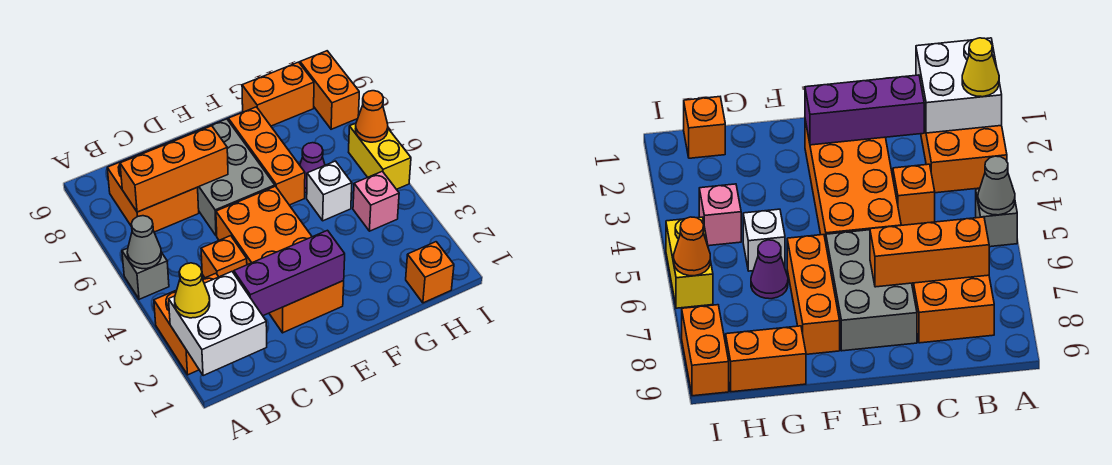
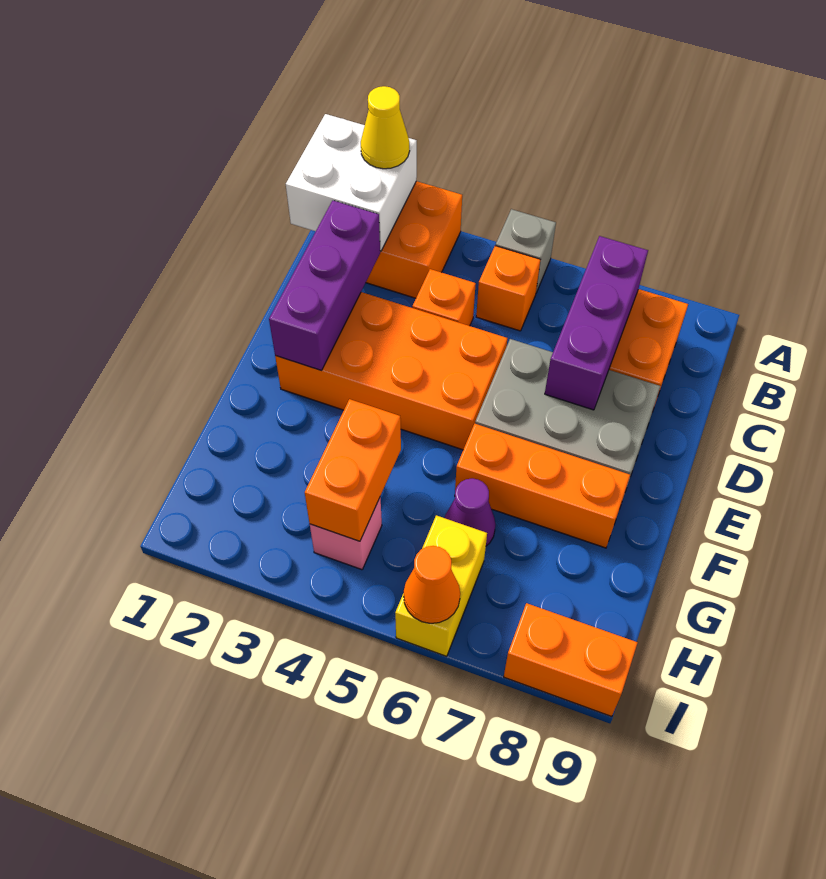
grey cone A5 level 2 -> none
orange brick B7:D7 level 2 -> purple brick B7:D7 level 2
white brick G5 level 1 -> none
orange brick G9:H9 level 1 -> orange brick G4:H4 level 2
orange brick H1 level 1 -> orange brick B5 level 1
yellow brick I5:I6 level 1 -> yellow brick H6:I6 level 1

